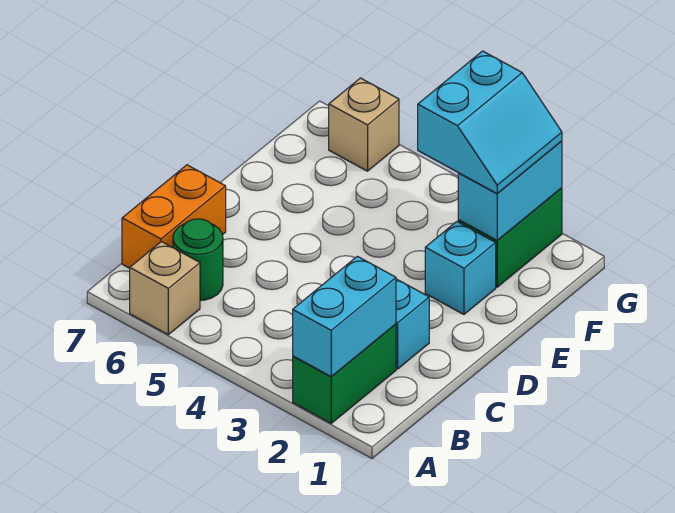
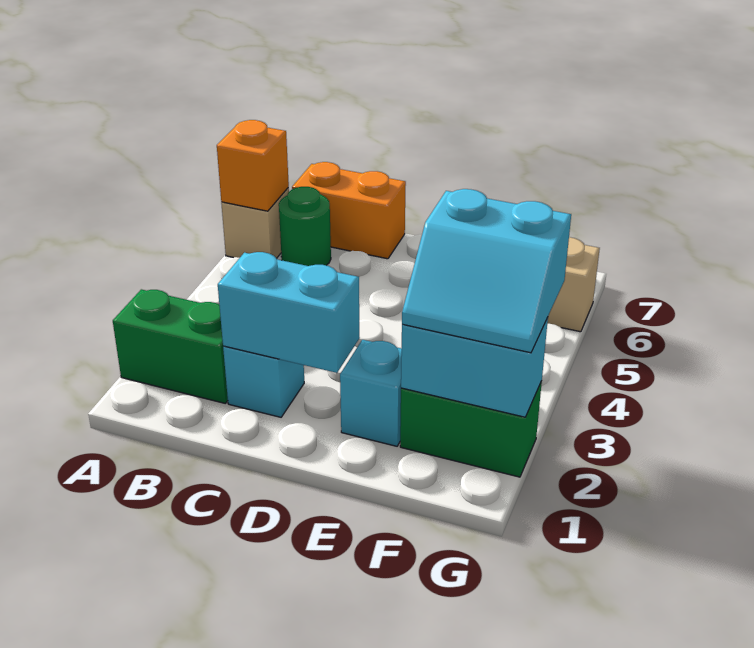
cyan brick A2:B2 level 2 -> cyan brick C2:D2 level 2
none -> orange brick A6 level 2

